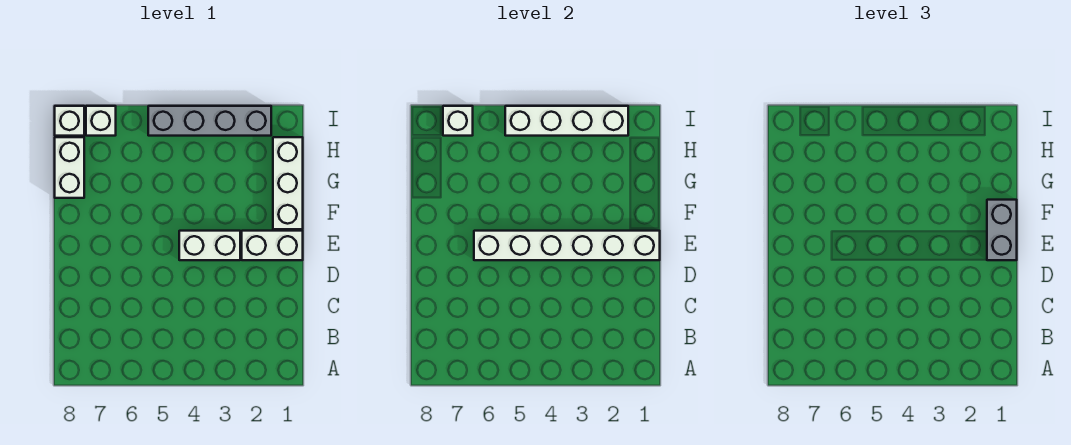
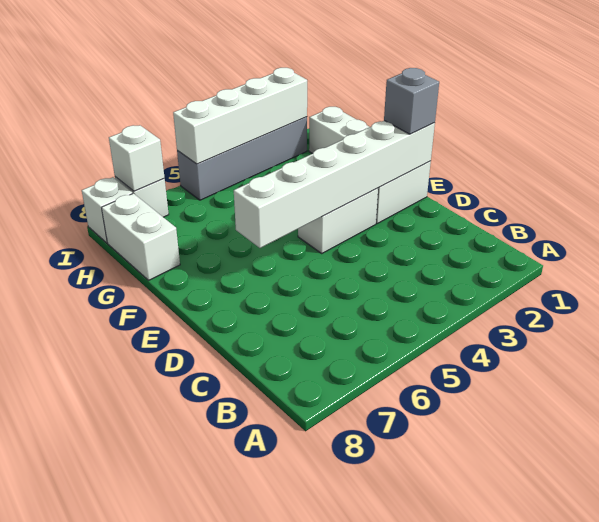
grey brick E1:F1 level 3 -> grey brick E1 level 3

